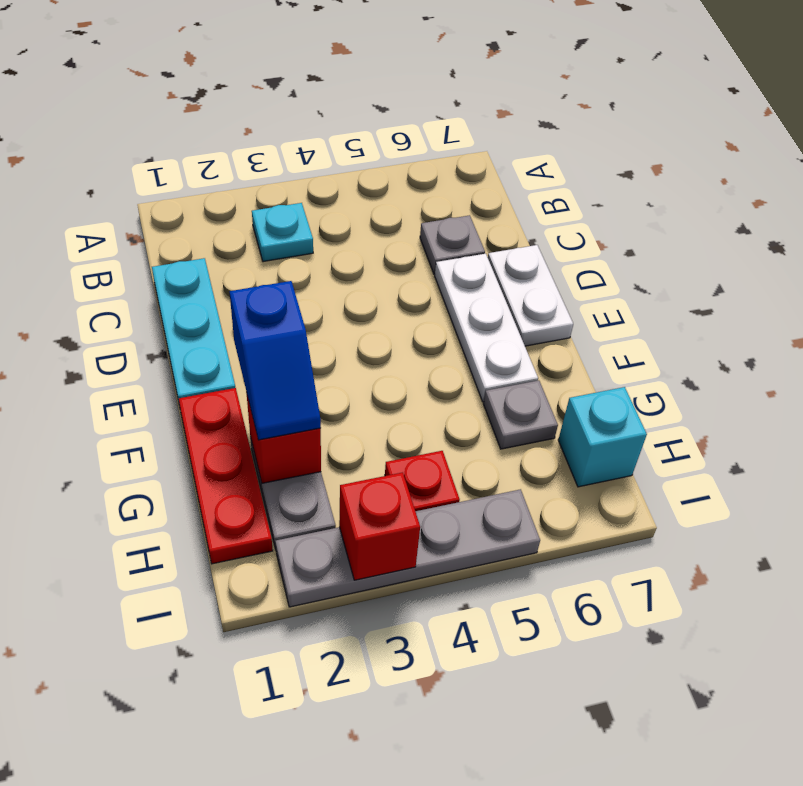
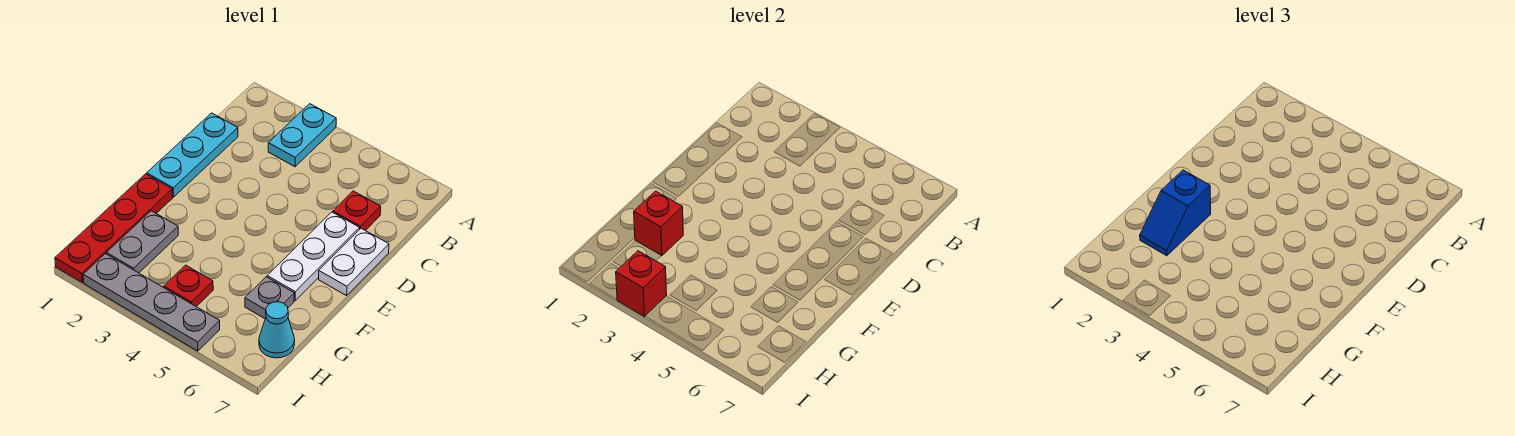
cyan plate B3 level 1 -> cyan plate A3:B3 level 1
grey plate C6 level 1 -> red plate C6 level 1
red plate F1:H1 level 1 -> red plate F1:I1 level 1
cyan brick H7 level 1 -> cyan cone H7 level 1

